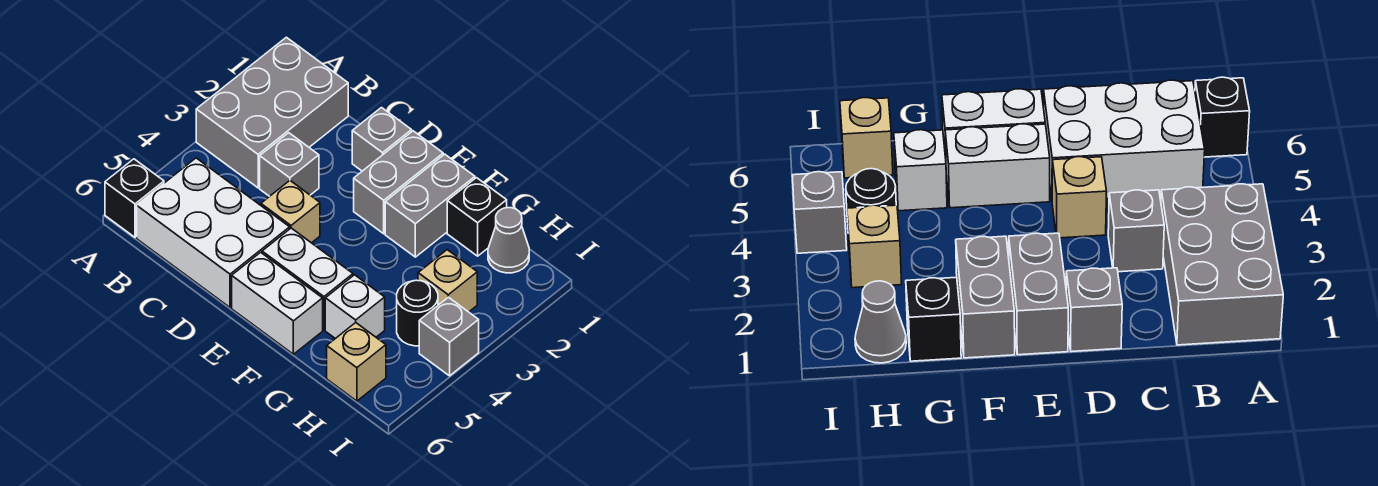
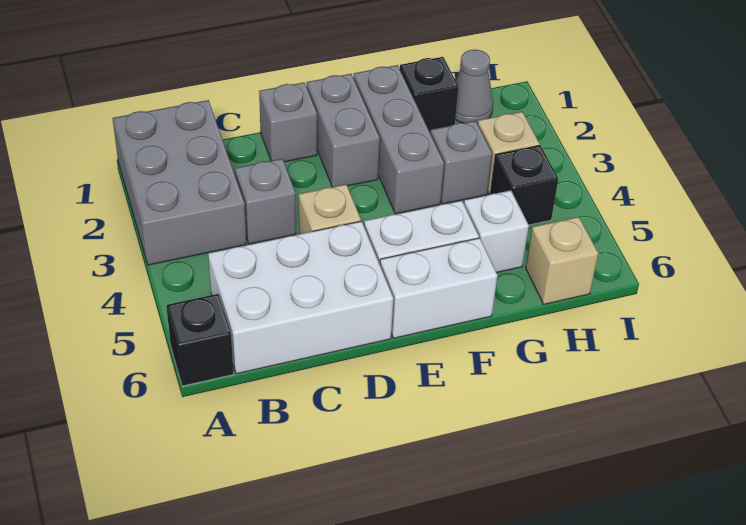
grey brick F1:F2 level 1 -> grey brick F1:F3 level 1
black round brick H4 level 1 -> black brick H4 level 1
grey brick I4 level 1 -> grey brick G3 level 1

